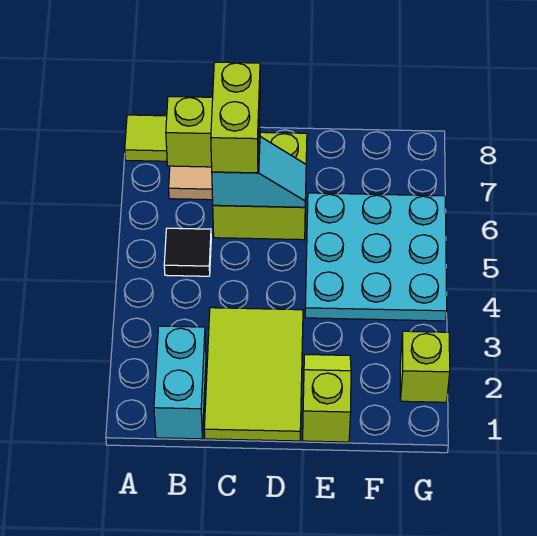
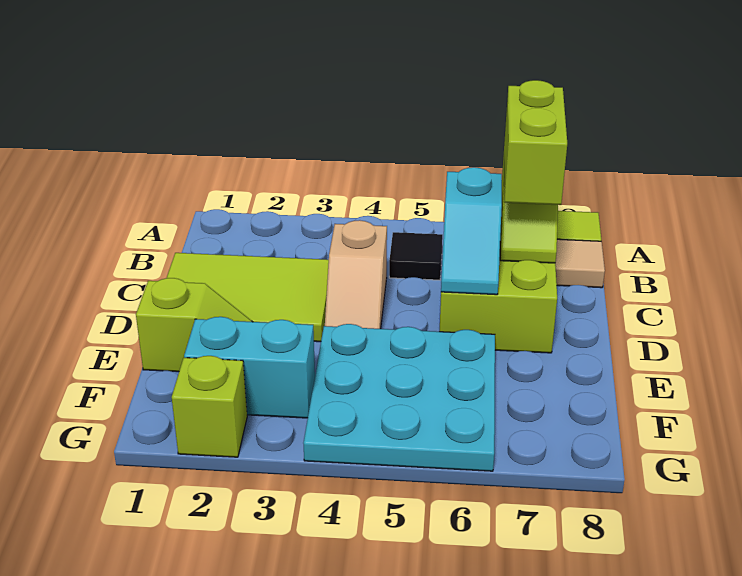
cyan brick B1:B2 level 1 -> cyan brick F2:F3 level 1
none -> tan slope C4:D4 level 1 top C
lime brick C6:C7 level 3 -> lime brick B7:C7 level 3

